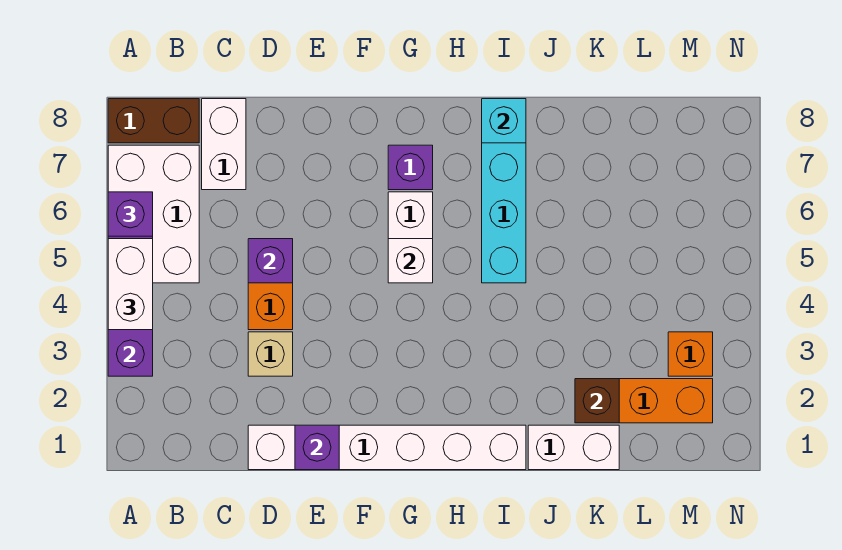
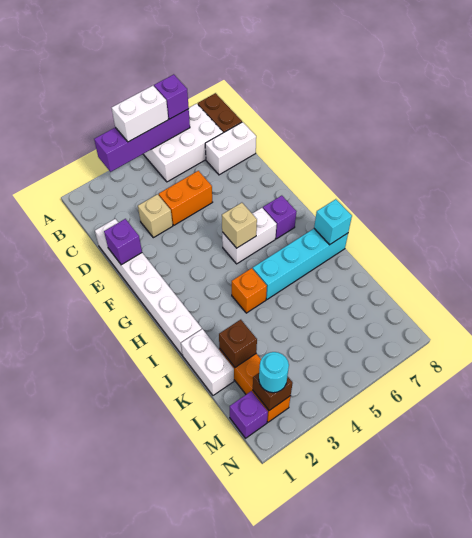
purple brick D5 level 2 -> purple brick M1 level 1
white brick G5 level 2 -> tan brick G5 level 2
none -> brown brick M2 level 2
none -> cyan round brick M2 level 3
orange brick M3 level 1 -> orange brick I4 level 1

